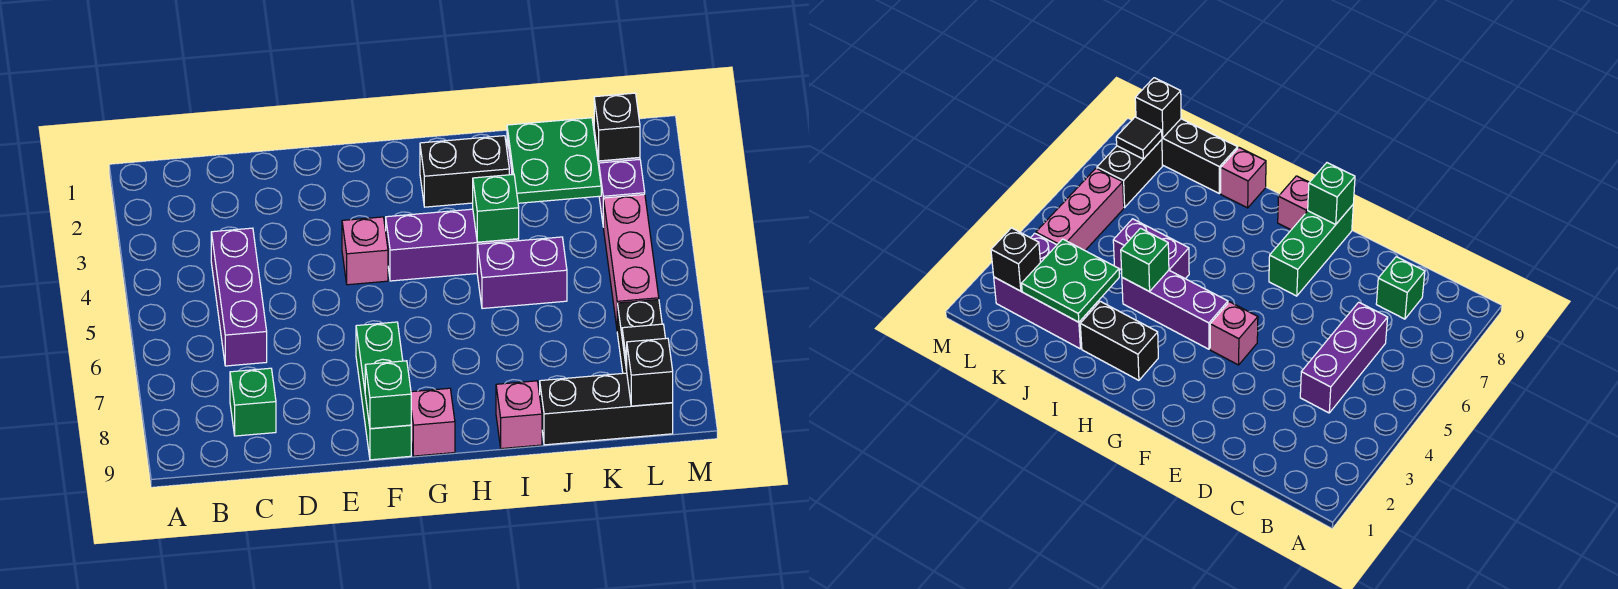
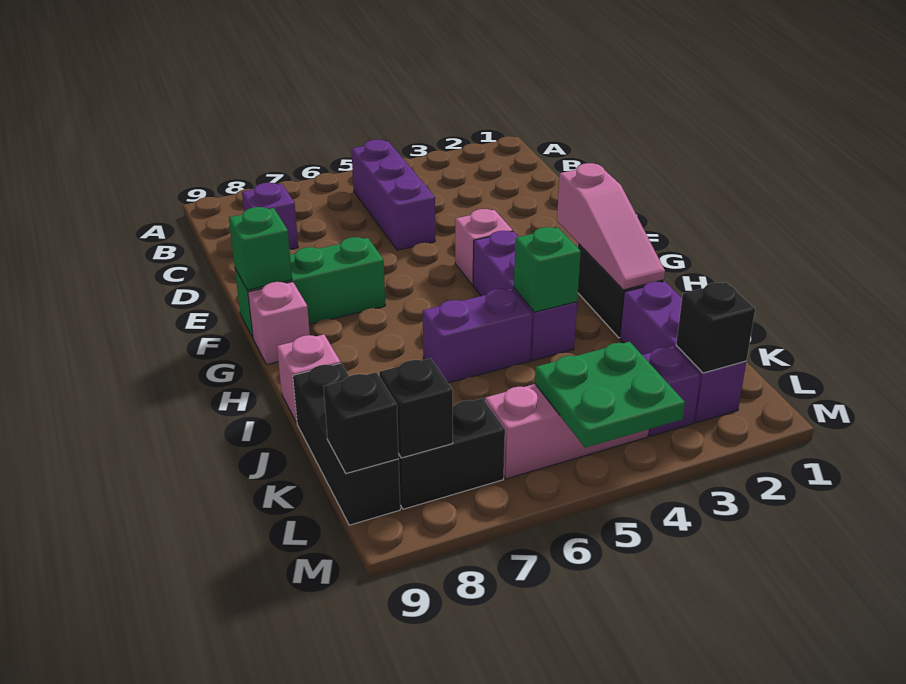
purple brick C4:C6 level 1 -> purple brick B5:D5 level 1
green brick C8 level 1 -> purple brick C8 level 1
none -> pink slope G2:I2 level 2 top G
purple brick I5:J5 level 1 -> purple brick I5:I6 level 1
green plate J2:K3 level 2 -> green plate L4:M5 level 2
black tile L8 level 2 -> black brick L8 level 2

